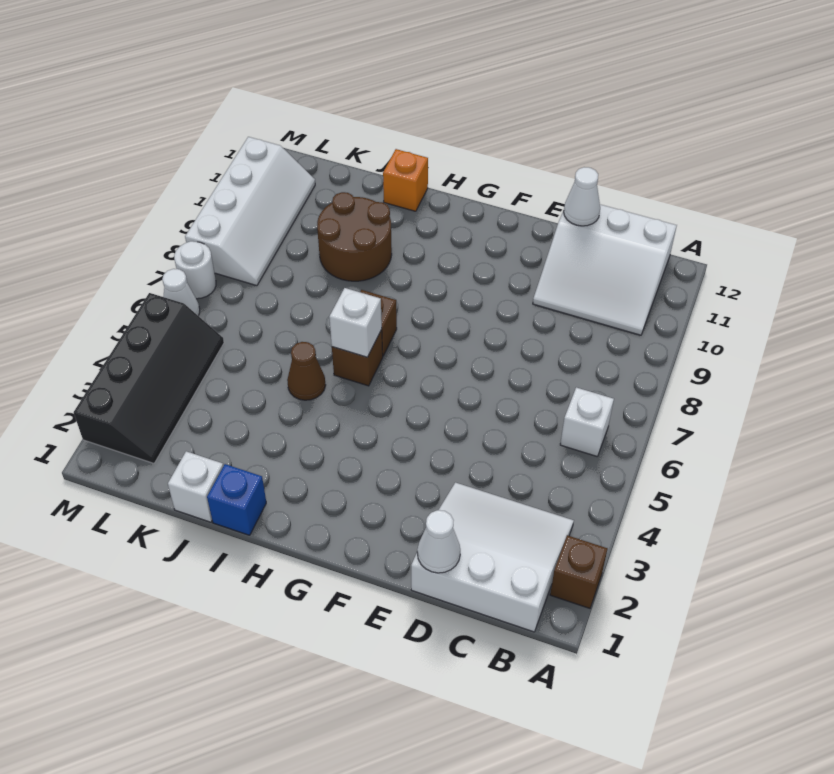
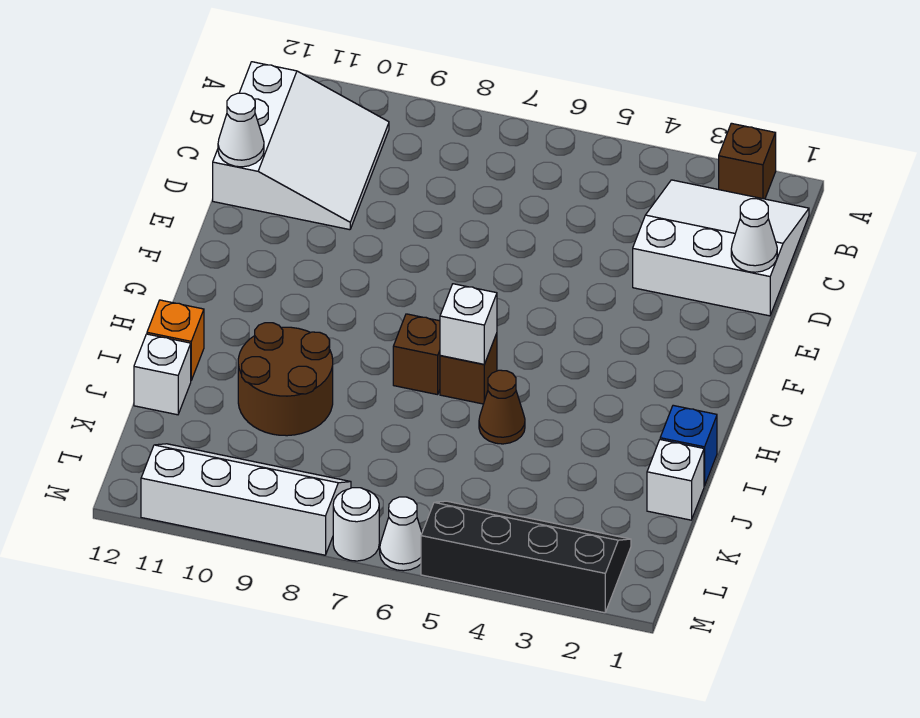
white slope B1:D3 level 1 top 1 -> white slope B1:D3 level 1 top D
white brick B6 level 1 -> white brick J12 level 1

